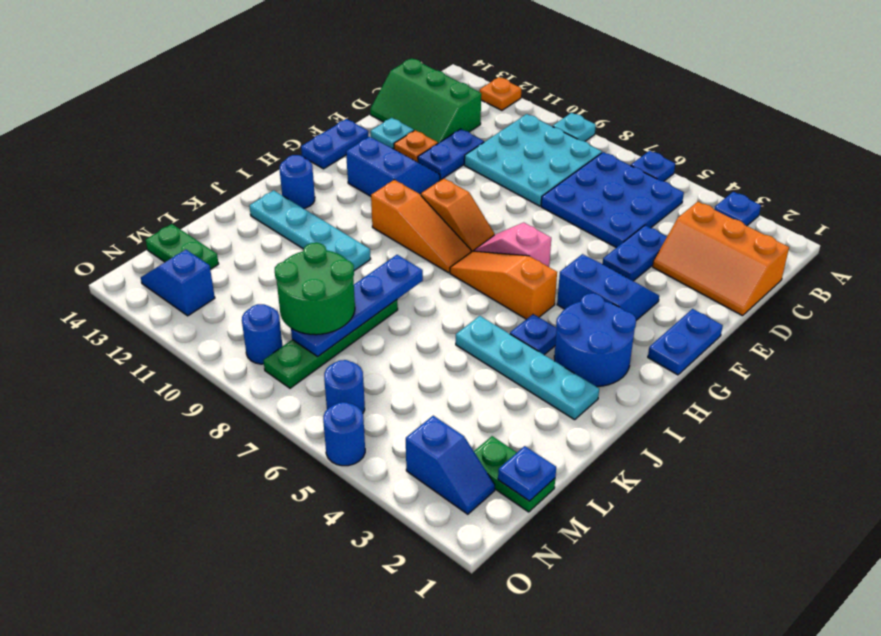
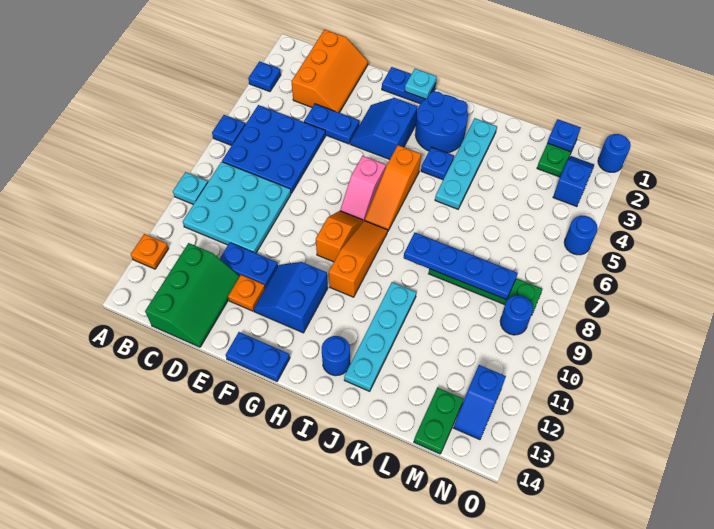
cyan plate E13 level 1 -> cyan plate G1 level 2
green round brick L8:M9 level 3 -> none
blue round brick N6 level 1 -> blue round brick O1 level 1

